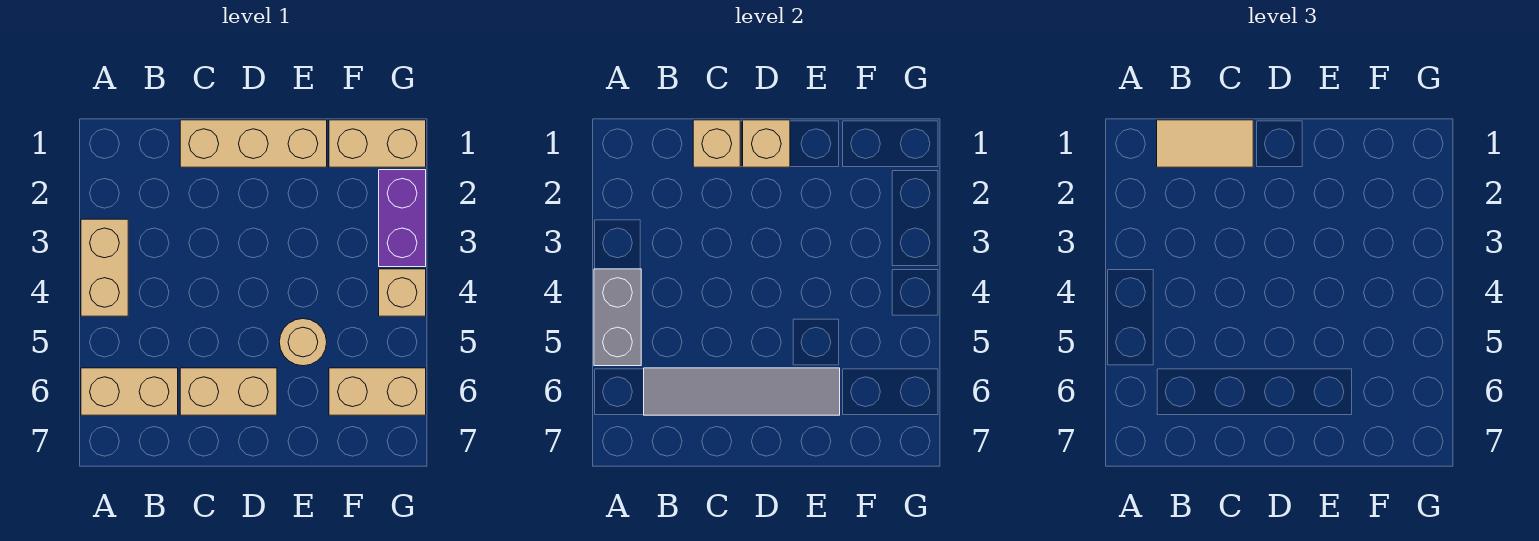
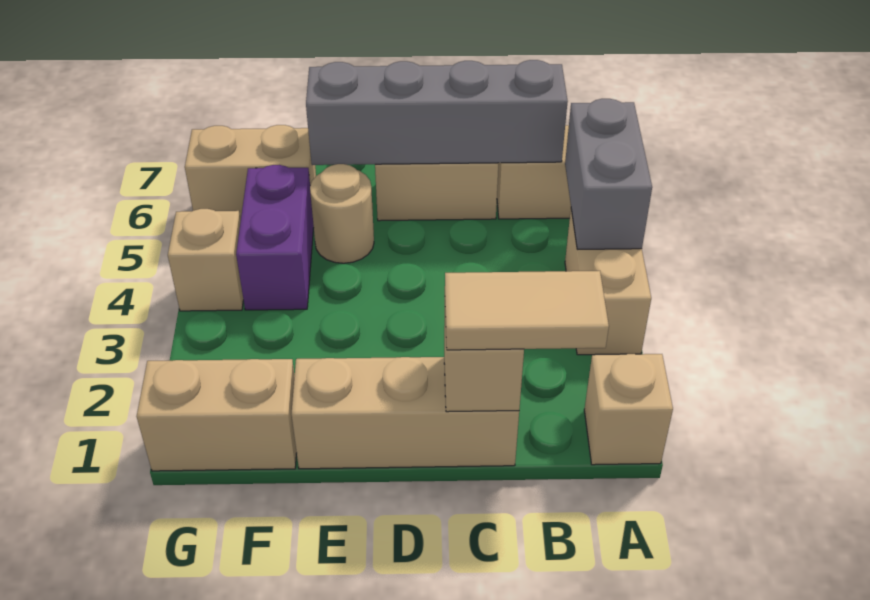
grey tile B6:E6 level 2 -> grey brick B6:E6 level 2
tan brick D1 level 2 -> tan brick A1 level 1
purple brick G2:G3 level 1 -> purple brick F4:F5 level 1

